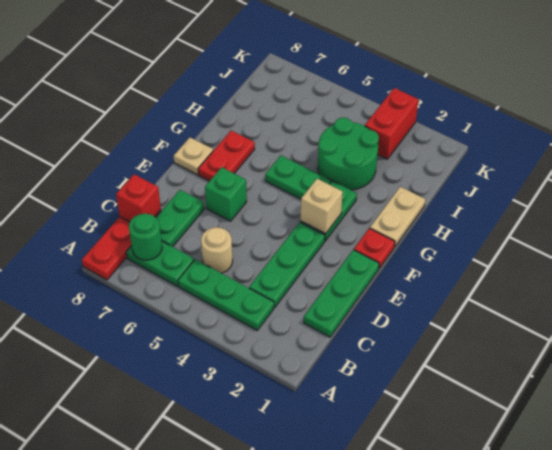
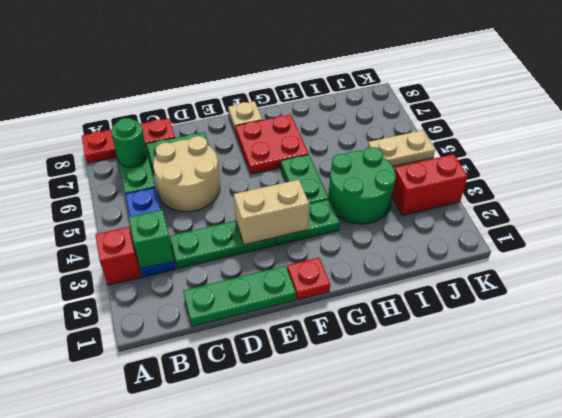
green plate B3:B5 level 1 -> blue plate B3:B5 level 1
tan round brick C5 level 1 -> tan round brick C5:D6 level 1
red brick C8 level 2 -> red brick A3 level 1
green brick E6 level 1 -> green brick B3 level 2
tan brick F3 level 2 -> tan brick E3:F3 level 2
red plate F7:G7 level 1 -> red plate F6:G7 level 1
tan plate G1:H1 level 1 -> tan plate J5:K5 level 1

